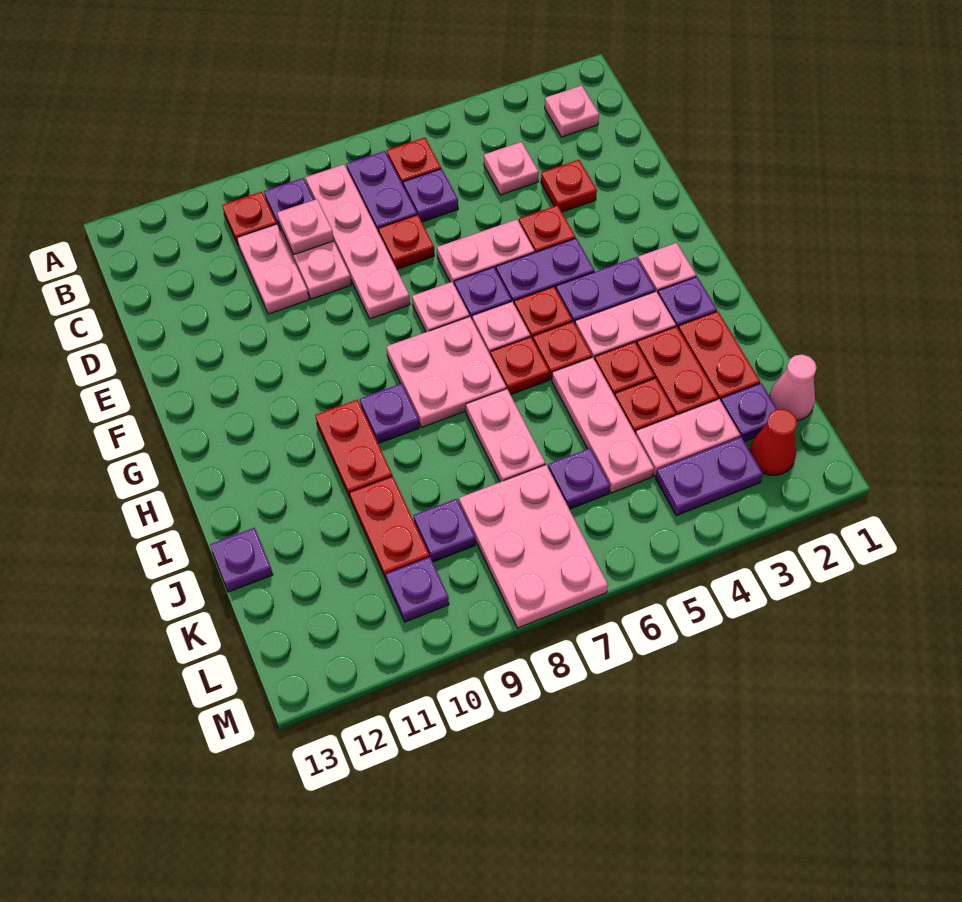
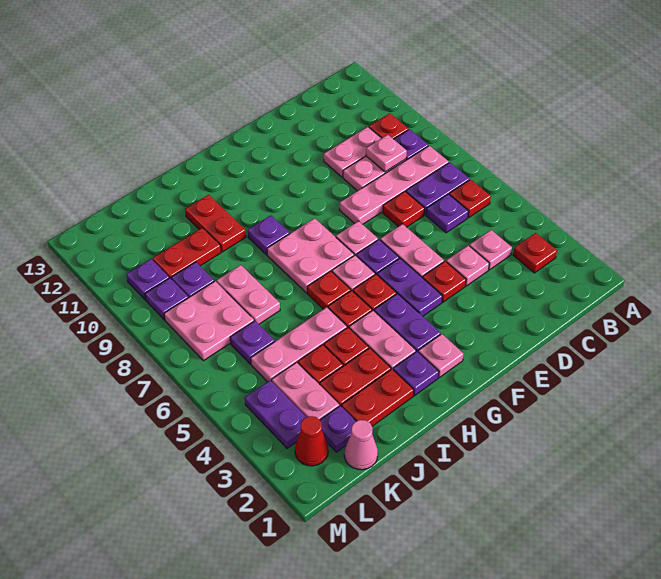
pink plate B2 level 1 -> pink plate D4 level 1
red plate D3 level 1 -> red plate B3 level 1
red plate H10:I10 level 1 -> red plate I10:I11 level 1
pink plate I7:J7 level 1 -> pink plate J7:J8 level 1
purple plate J13 level 1 -> purple plate L9 level 1
pink plate K7:M8 level 1 -> pink plate K7:L8 level 1

